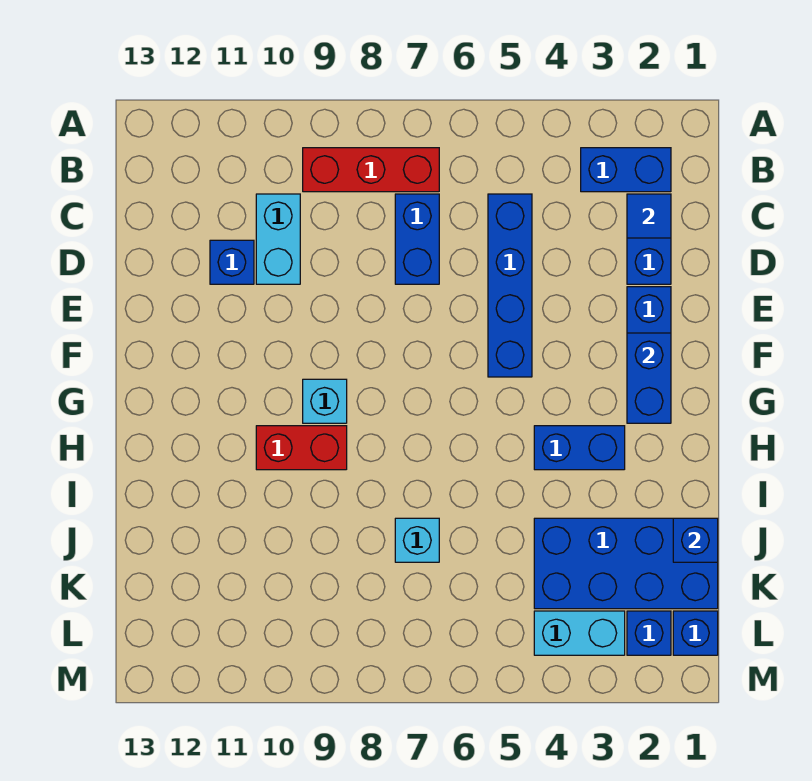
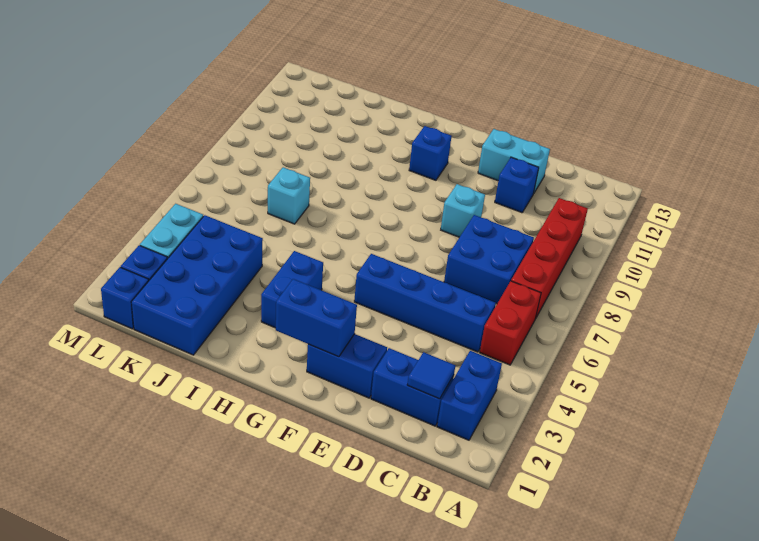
red brick B7:B9 level 1 -> red brick B7:B10 level 1
blue brick C7:D7 level 1 -> blue brick C7:D8 level 1
cyan brick C10:D10 level 1 -> cyan brick D12:E12 level 1
cyan brick G9 level 1 -> cyan brick E9 level 1
red brick H9:H10 level 1 -> red brick B5:B6 level 1
blue brick J1 level 2 -> blue brick G11 level 1

